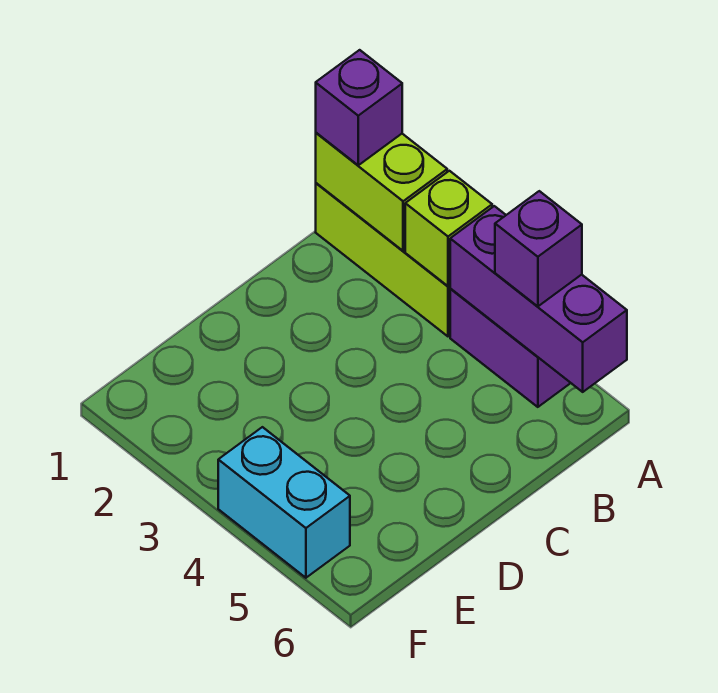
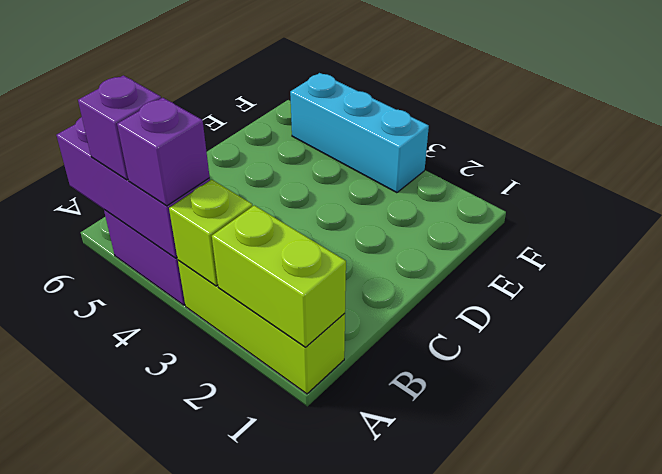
purple brick A1 level 3 -> purple brick A4 level 3
cyan brick F4:F5 level 1 -> cyan brick F3:F5 level 1

